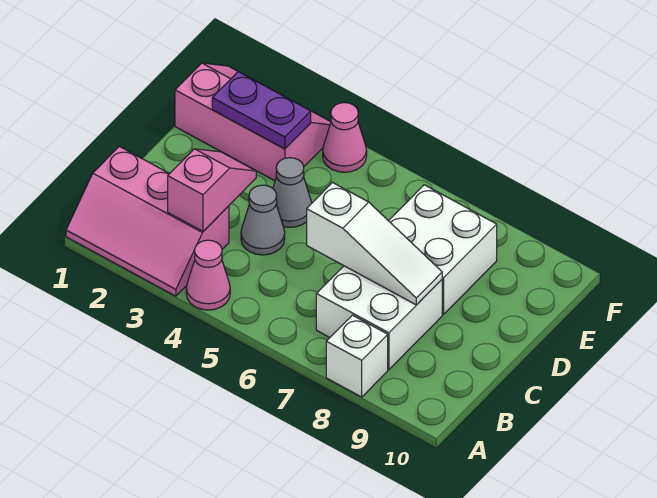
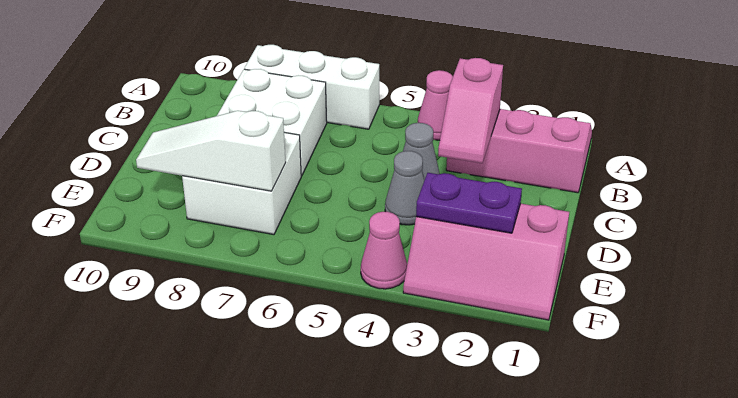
white brick A8 level 1 -> white brick A6:A8 level 1
white slope C6:C8 level 2 top 6 -> white slope E7:E9 level 2 top 7

